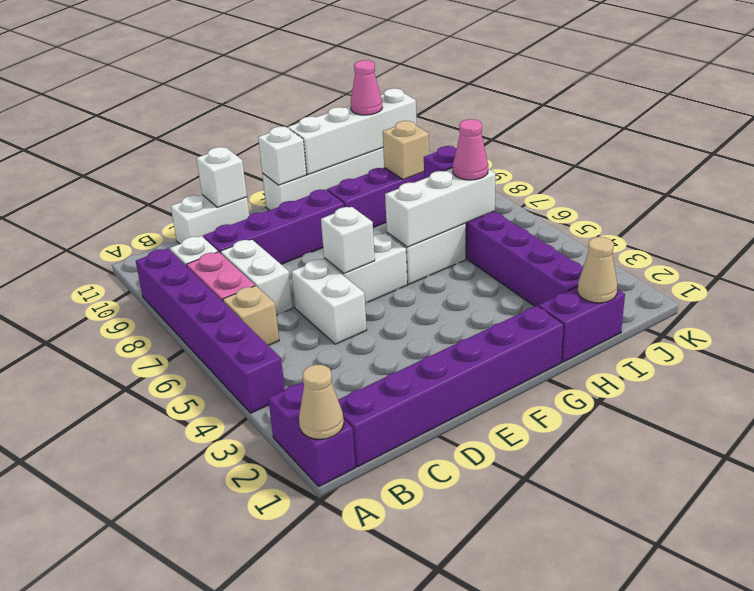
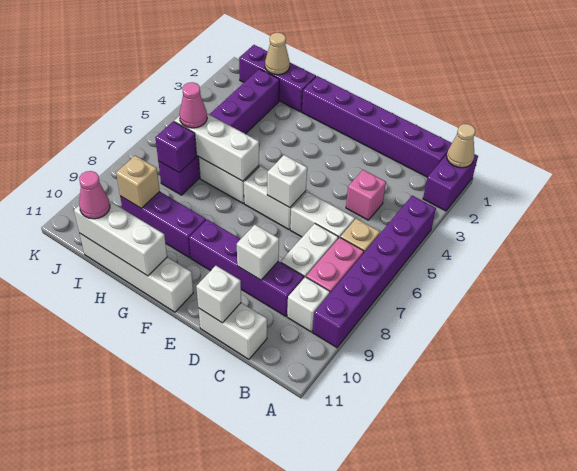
none -> pink brick C4 level 1
white brick D5:D6 level 1 -> white brick C6:D6 level 1
white brick F11 level 2 -> white brick D9 level 2
white brick G11:J11 level 2 -> white brick G11:I11 level 2
purple brick H1:I1 level 1 -> purple brick H1:J1 level 1

